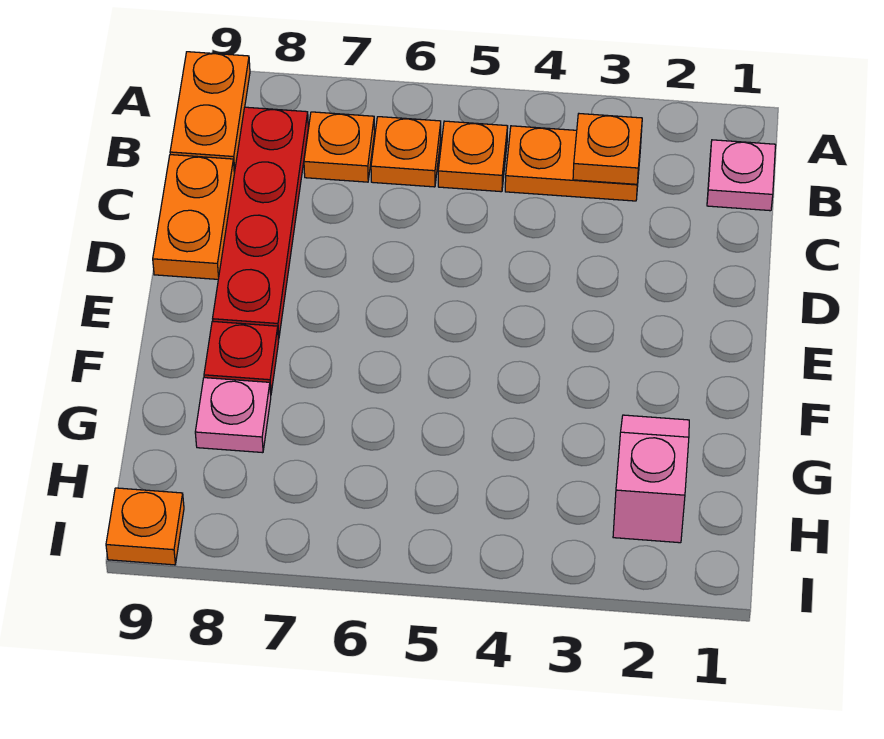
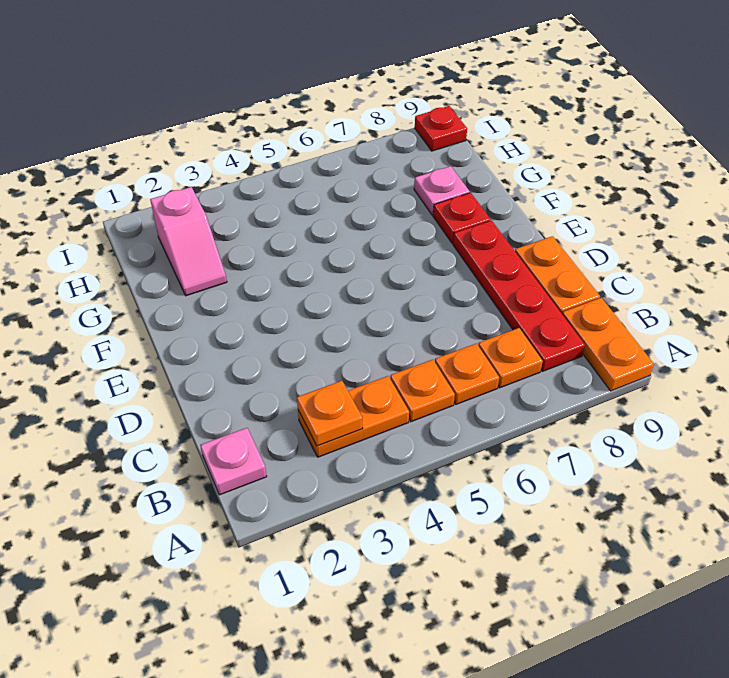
orange plate I9 level 1 -> red plate I9 level 1

